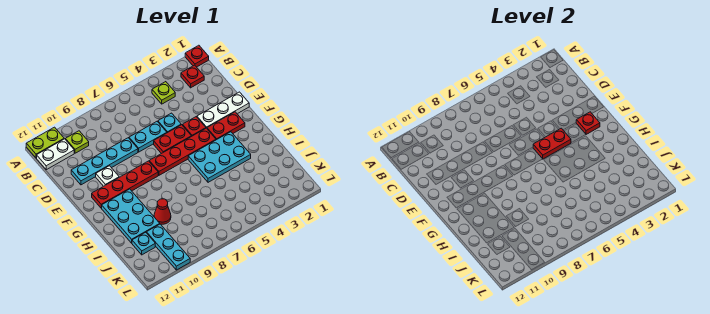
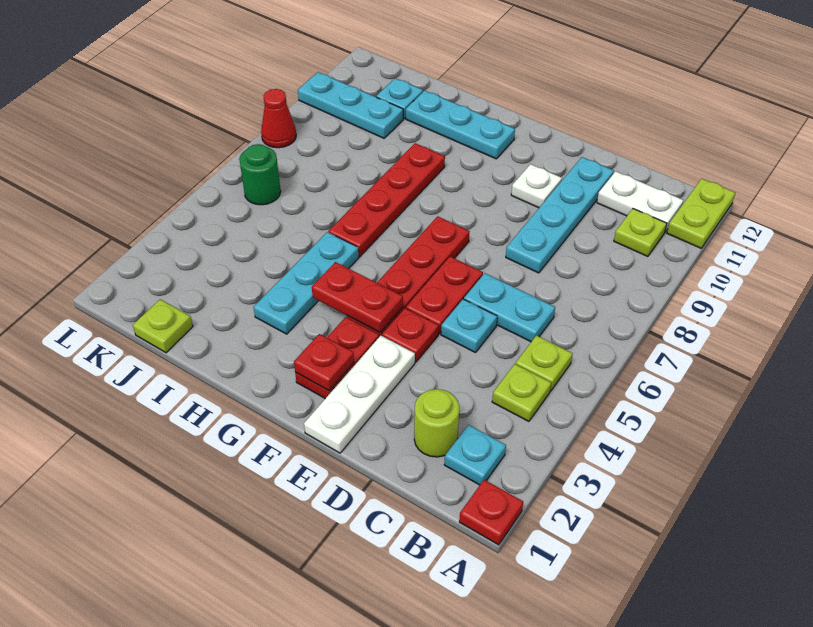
red plate B2 level 1 -> cyan plate B2 level 1
none -> lime plate B5 level 1
white plate B11:B12 level 1 -> white plate B11:C11 level 1
none -> lime round brick C2 level 1
cyan plate D6:D7 level 1 -> cyan plate C6:D6 level 1
red plate F4:F5 level 2 -> red plate F4:G4 level 2
red plate F8:F11 level 1 -> red plate H6:H9 level 1
cyan plate G3:H5 level 1 -> cyan plate H3:H5 level 1
cyan plate G10:I11 level 1 -> cyan plate G11:I11 level 1
red cone I9 level 1 -> red cone L8 level 1
none -> lime plate J1 level 1
none -> green round brick K6 level 1

